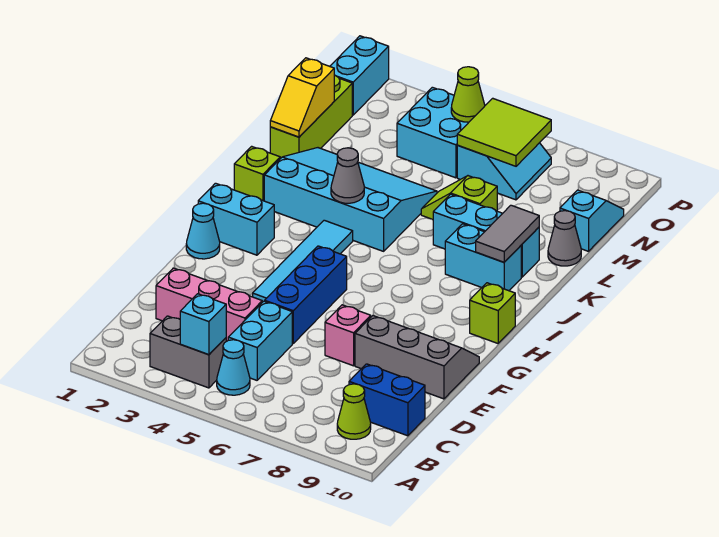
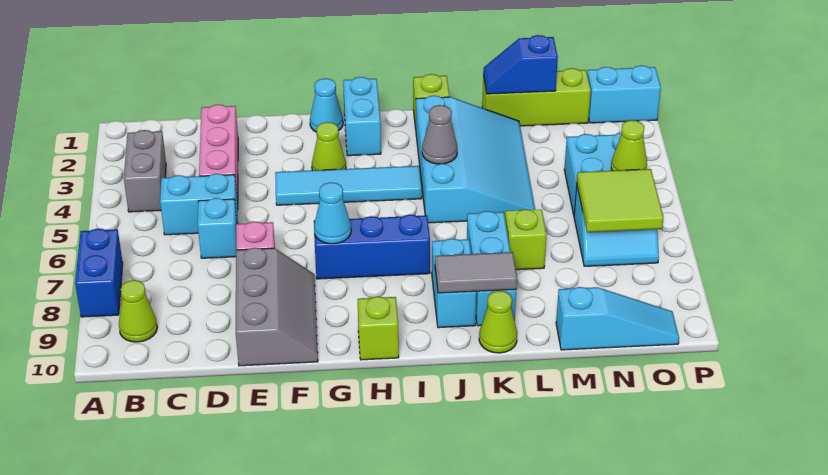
cyan brick B4 level 2 -> cyan brick D6 level 1
cyan cone B5 level 1 -> cyan cone G7 level 2
blue brick C9:C10 level 1 -> blue brick A7:A8 level 1
blue brick E5:G5 level 1 -> blue brick G7:I7 level 1
none -> lime cone G3 level 1
none -> lime cone K10 level 1
yellow slope L1:M1 level 2 top M -> blue slope L1:M1 level 2 top M
grey cone L10 level 1 -> none
cyan slope M10:N10 level 1 top M -> cyan slope M10:O10 level 1 top M

